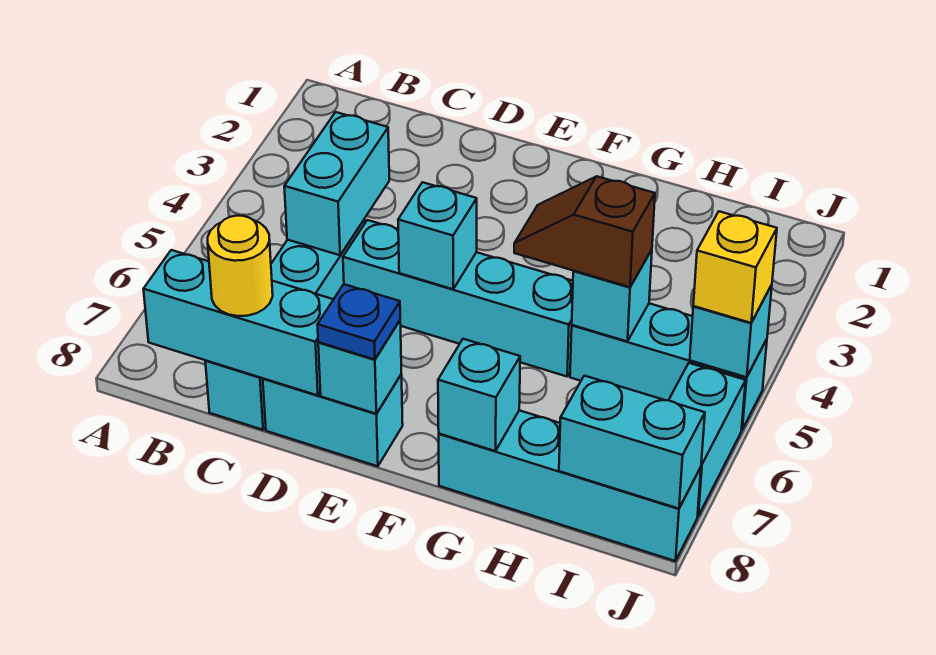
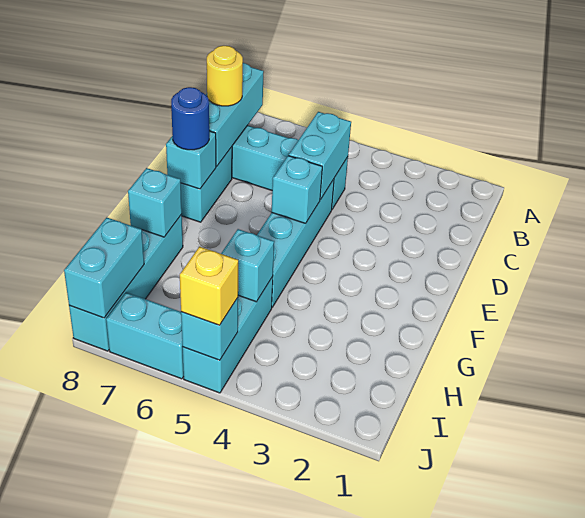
cyan brick C4:C5 level 2 -> cyan brick C5:D5 level 2
blue plate E8 level 3 -> blue round brick E8 level 3
brown slope G5:H5 level 3 top H -> none

